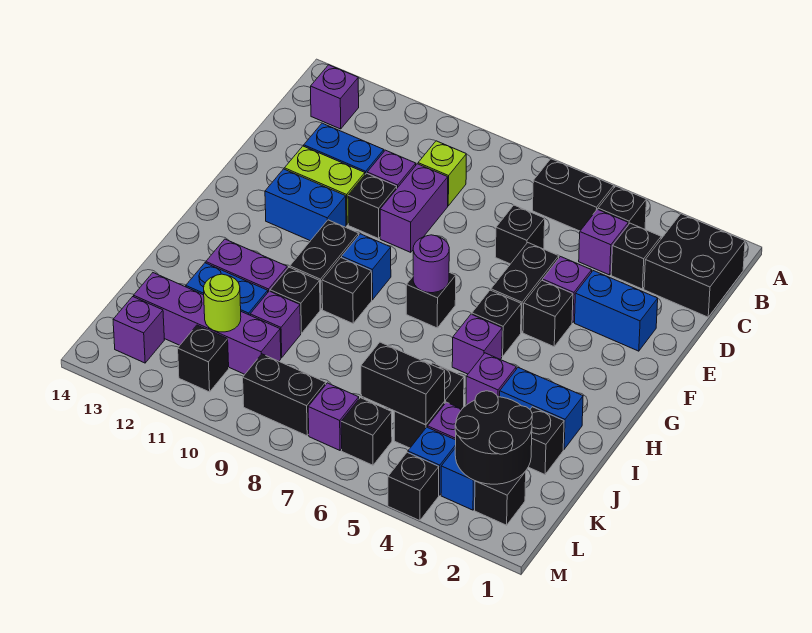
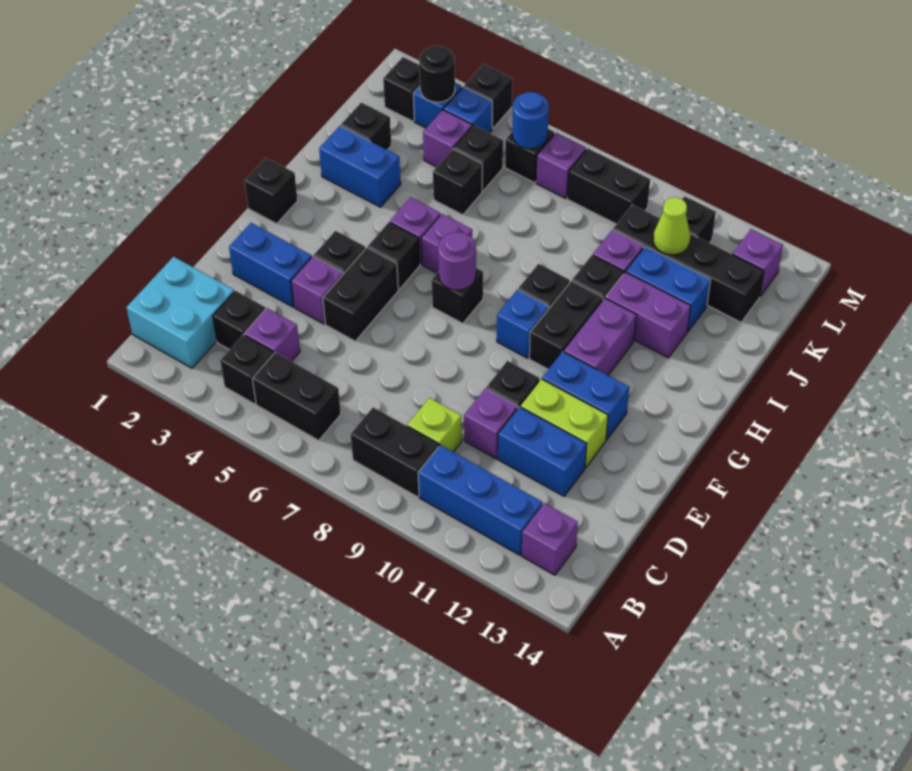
black brick B1:C2 level 1 -> cyan brick B1:C2 level 1
none -> blue brick B10:B12 level 1
black brick D6 level 1 -> black brick G1 level 1
purple brick D9:E9 level 1 -> purple brick G11:H11 level 1
purple brick I4 level 1 -> purple brick H6 level 1
black round brick K2:L3 level 2 -> black round brick L3 level 2
black brick K5:K6 level 2 -> black brick B8:B9 level 1
purple brick K10:K13 level 1 -> black brick K10:K13 level 1
lime round brick K11 level 2 -> lime cone K11 level 2
none -> blue round brick L6 level 2

